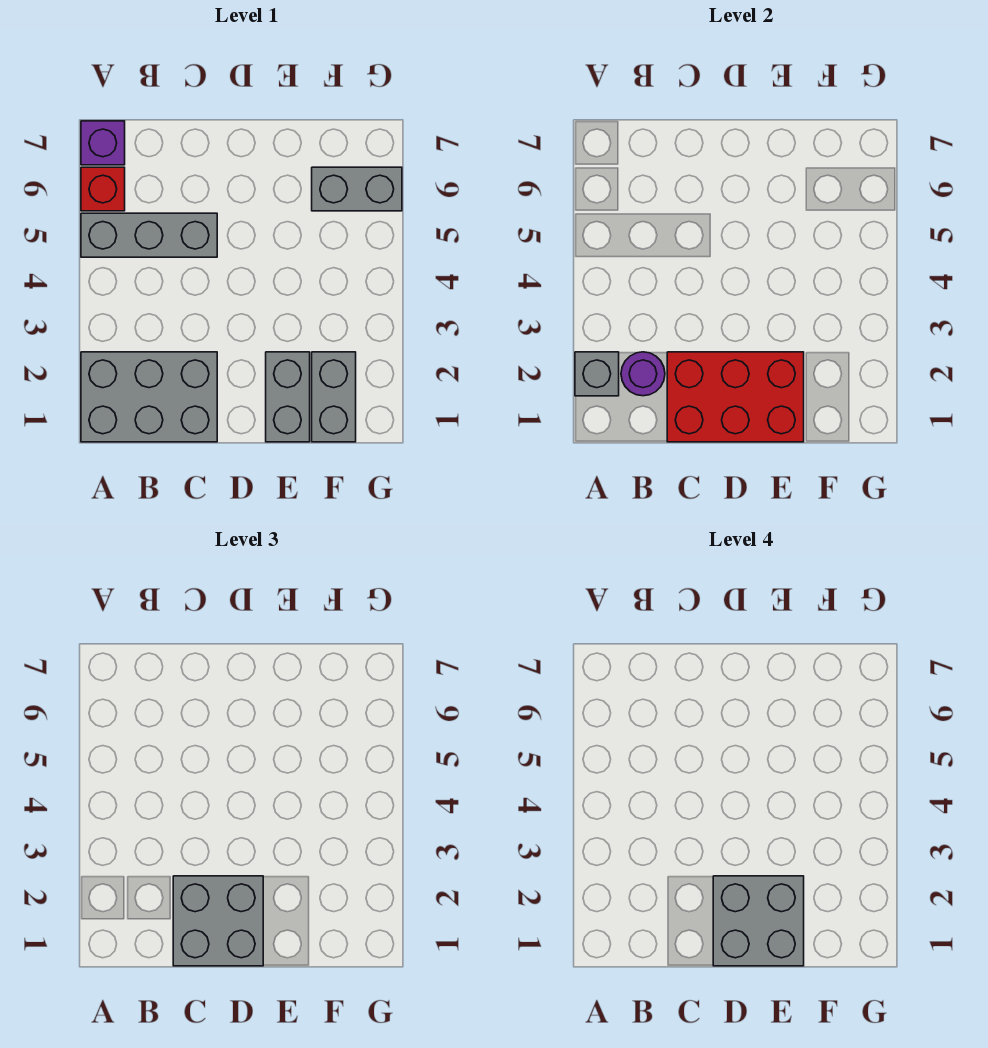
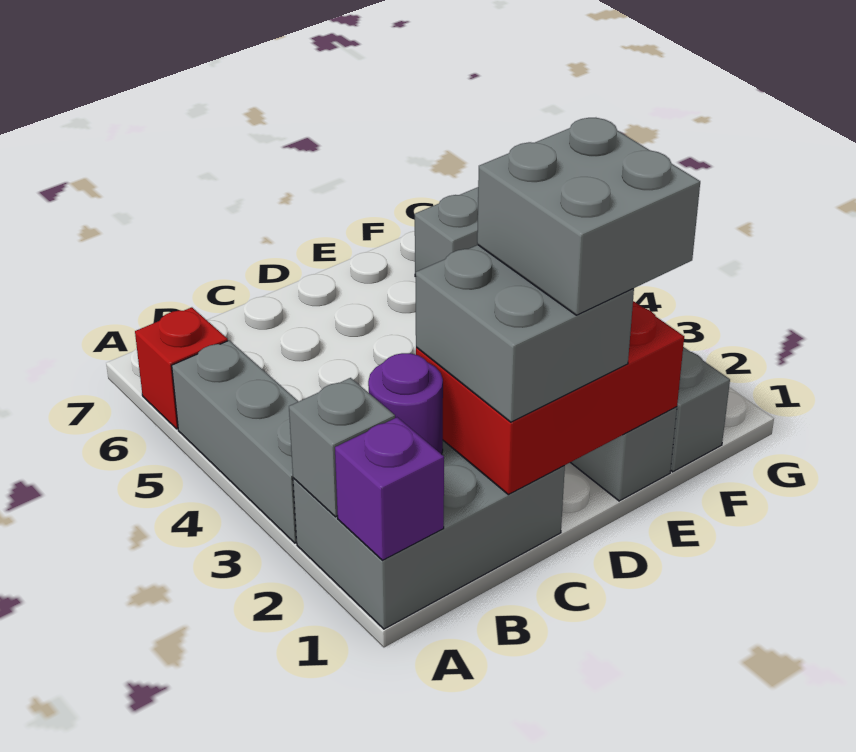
grey brick A5:C5 level 1 -> grey brick A3:A5 level 1
purple brick A7 level 1 -> purple brick A1 level 2

